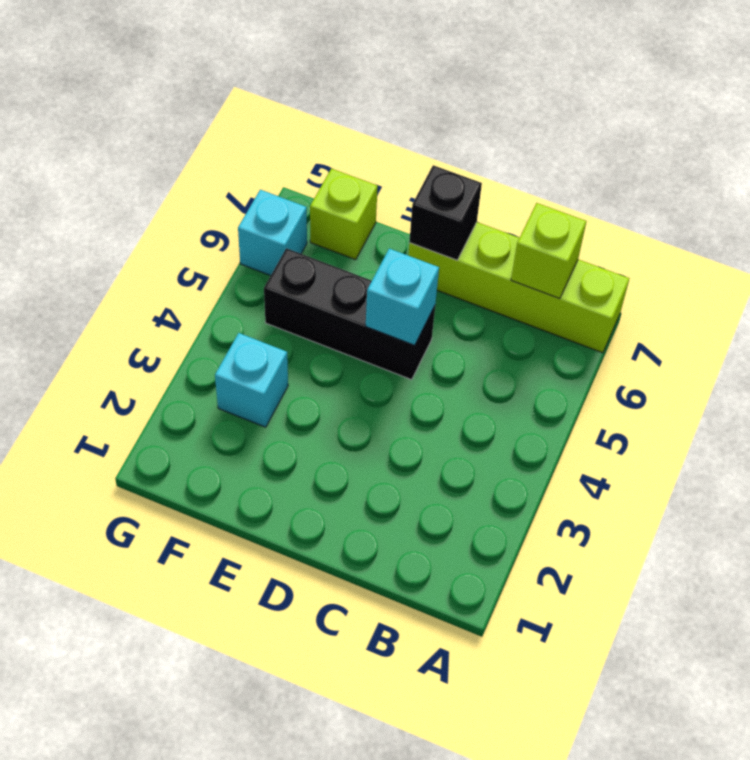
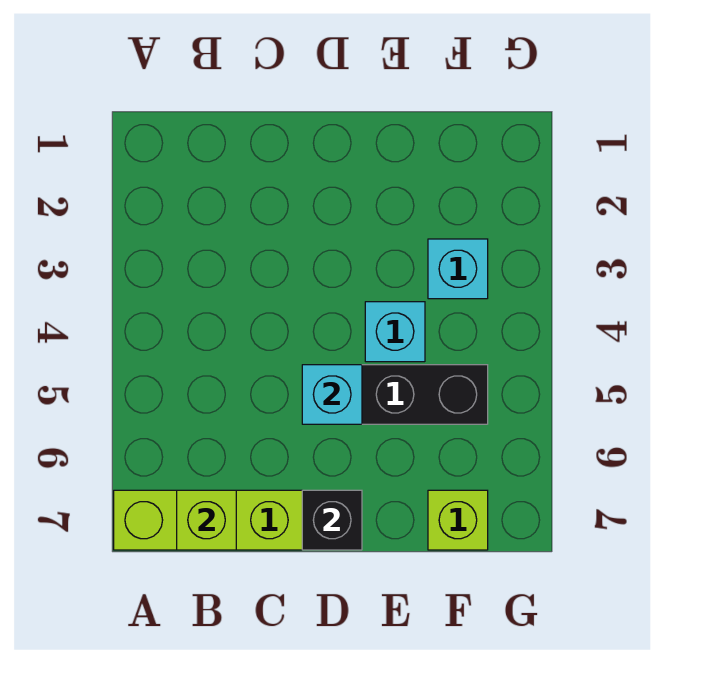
cyan brick G6 level 1 -> cyan brick E4 level 1

